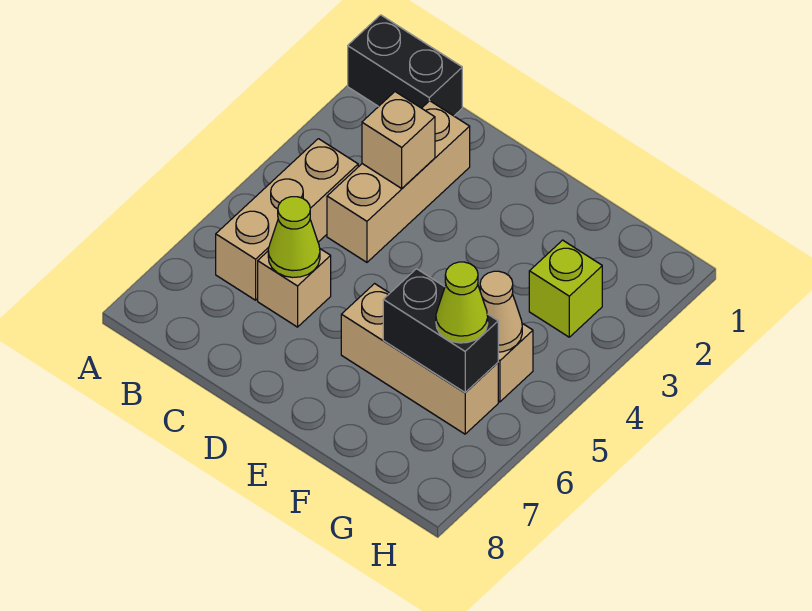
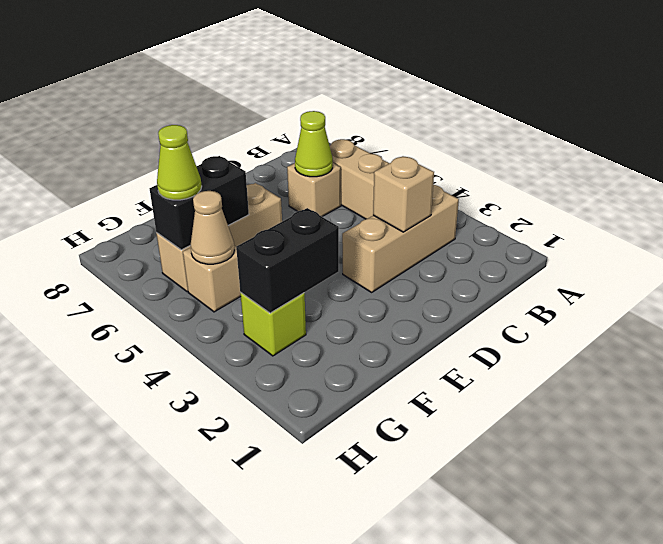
black brick A1:B1 level 1 -> black brick F3:G3 level 2
tan brick C2:C4 level 1 -> tan brick B3:D3 level 1

